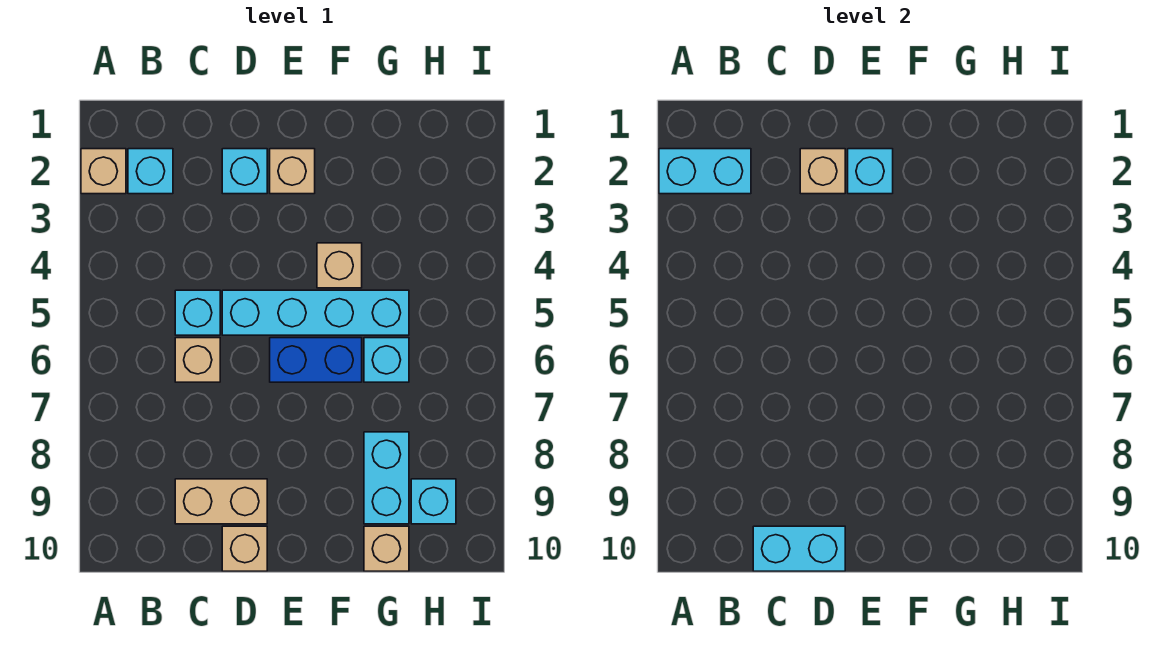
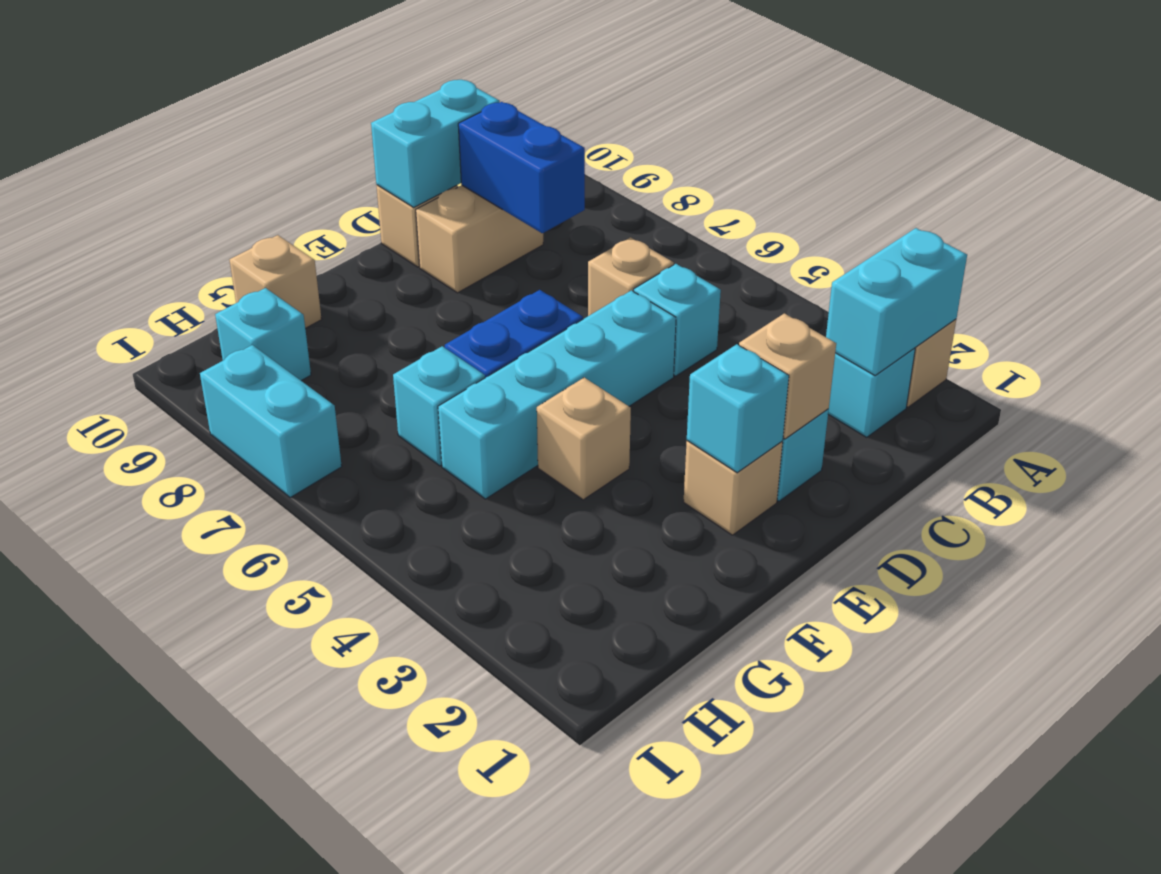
none -> blue brick C8:C9 level 2
cyan brick G8:G9 level 1 -> cyan brick I7:I8 level 1

